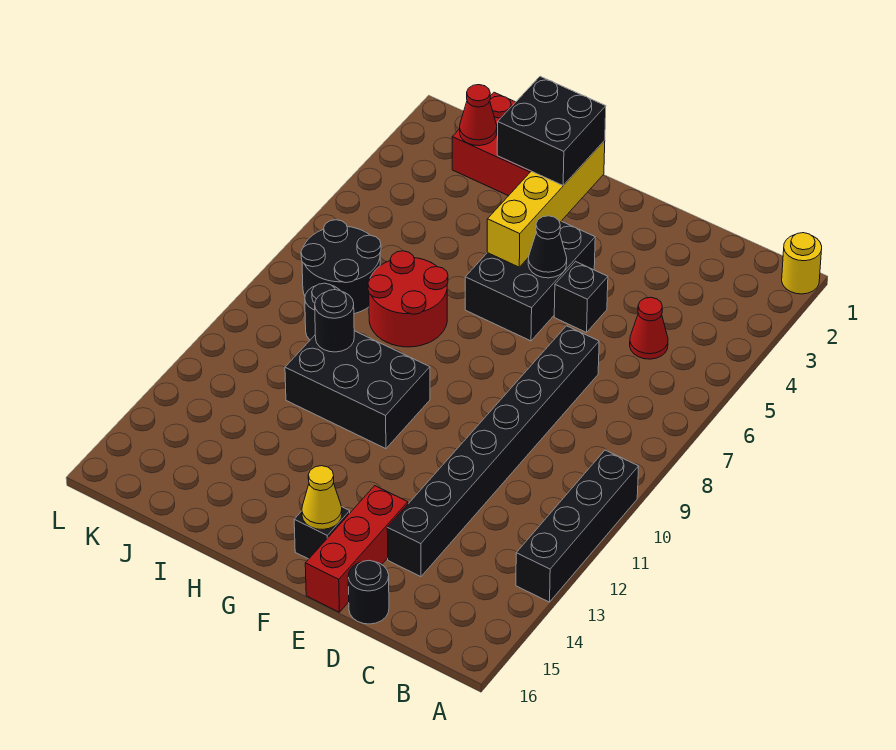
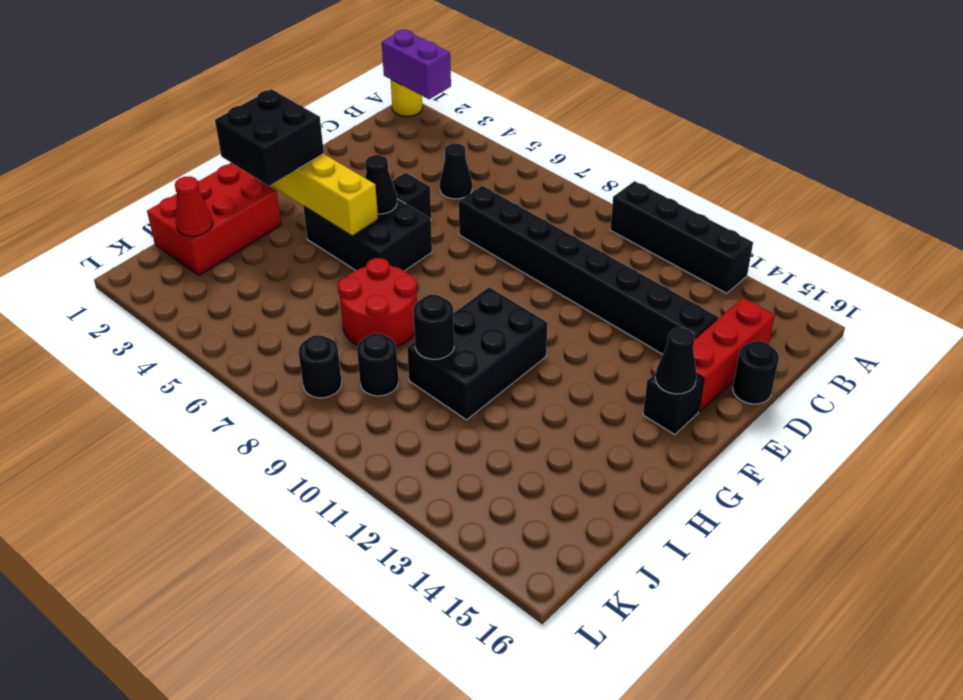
none -> purple brick A1:A2 level 2
red cone C5 level 1 -> black cone C5 level 1
red brick E14:E16 level 1 -> red brick C15:E15 level 1
yellow cone F15 level 2 -> black cone F15 level 2
black round brick J7:K8 level 1 -> black round brick K8 level 1

